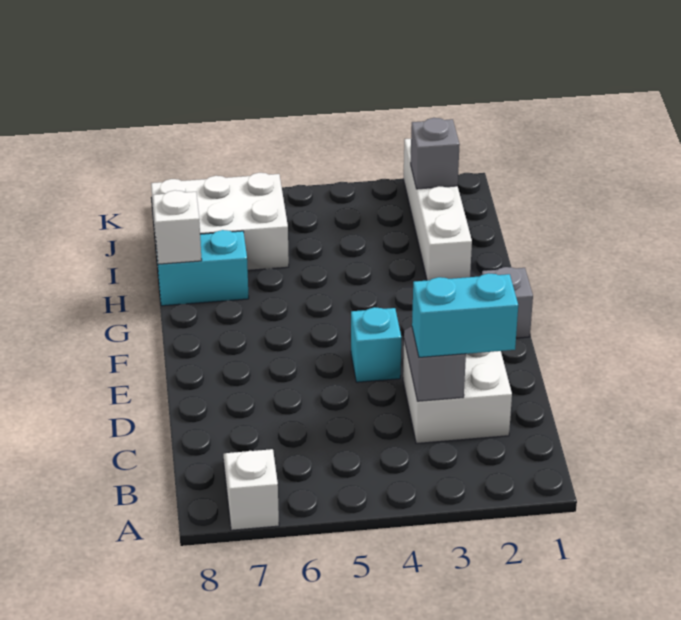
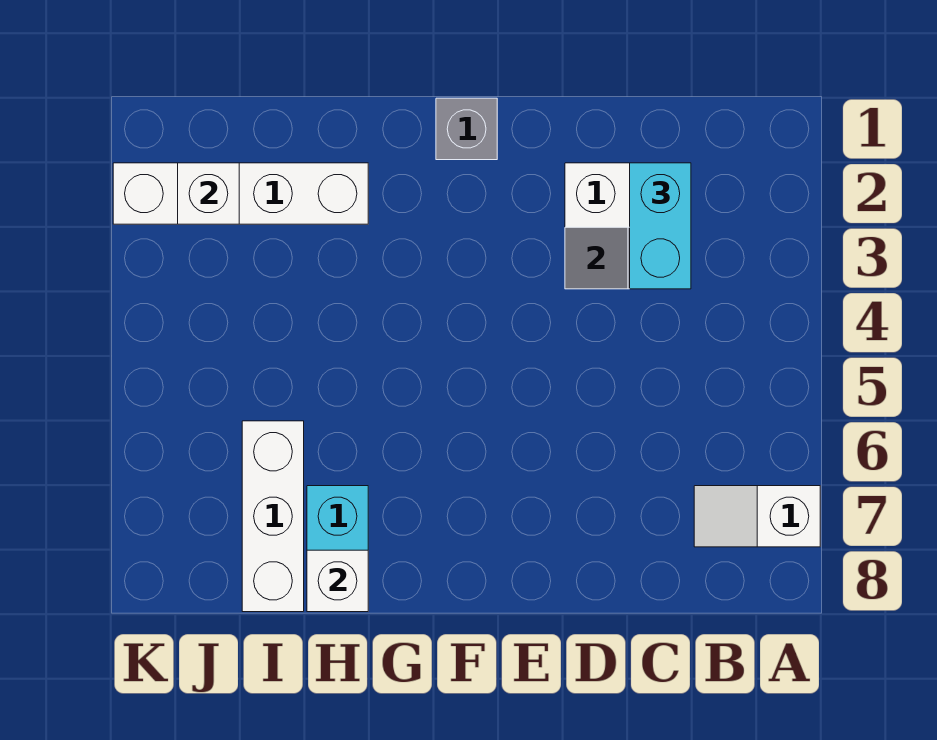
cyan brick E4 level 1 -> none
white brick I6:J8 level 1 -> white brick I6:I8 level 1
grey brick J2 level 2 -> white brick J2 level 2

